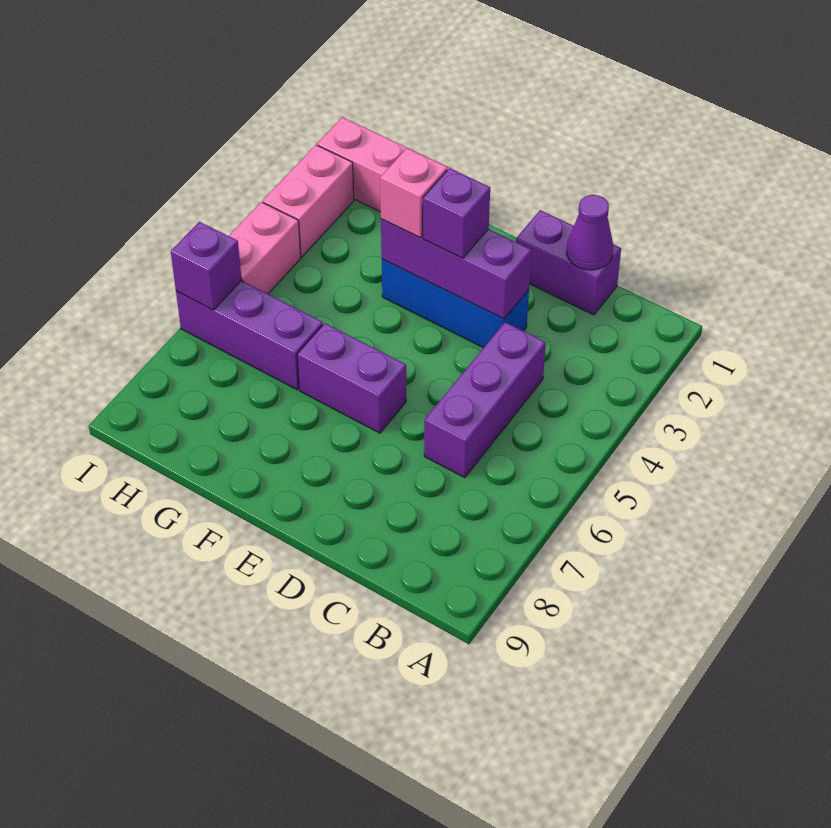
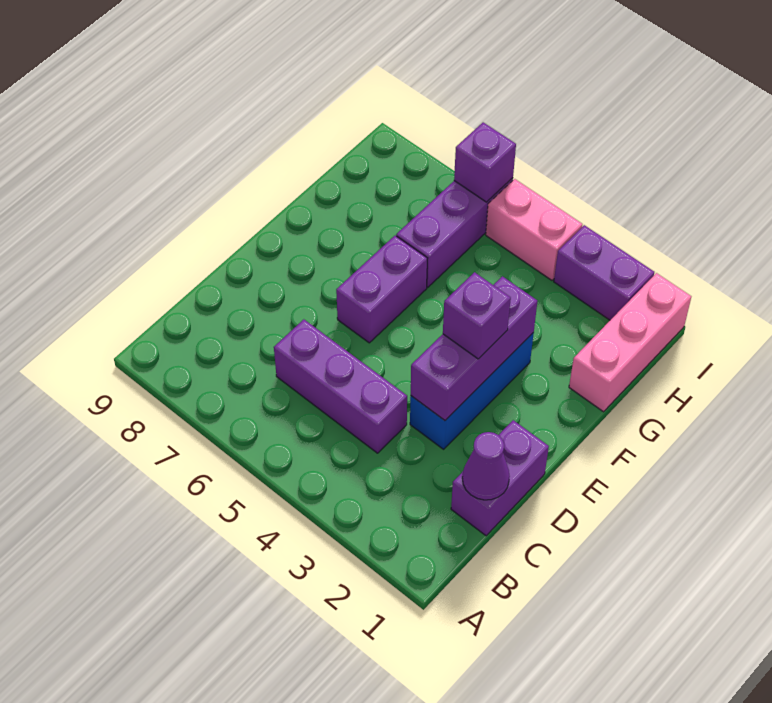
pink brick F3 level 3 -> none
pink brick I2:I3 level 1 -> purple brick I2:I3 level 1

